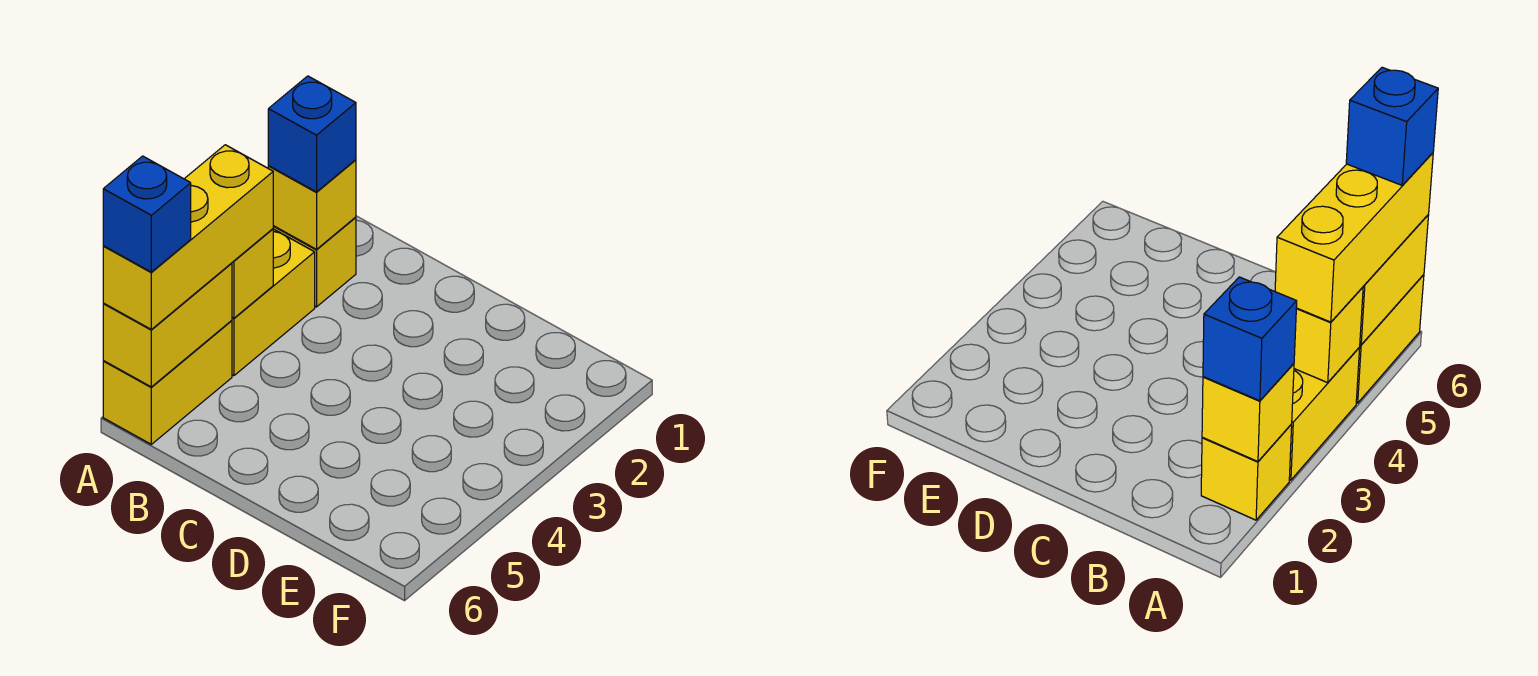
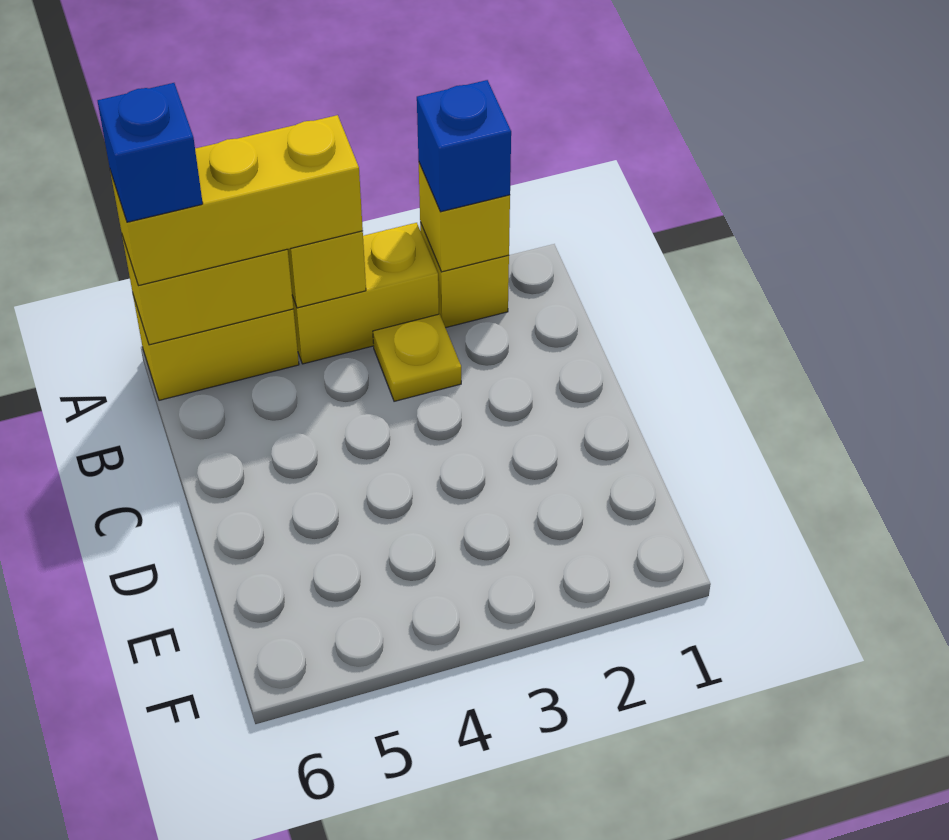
none -> yellow plate B3 level 1

